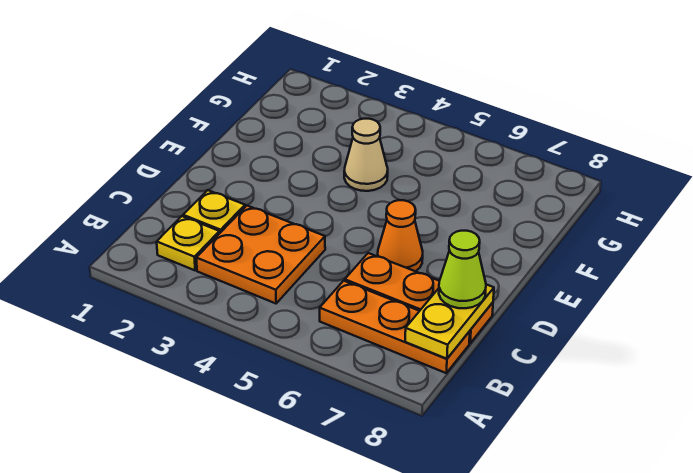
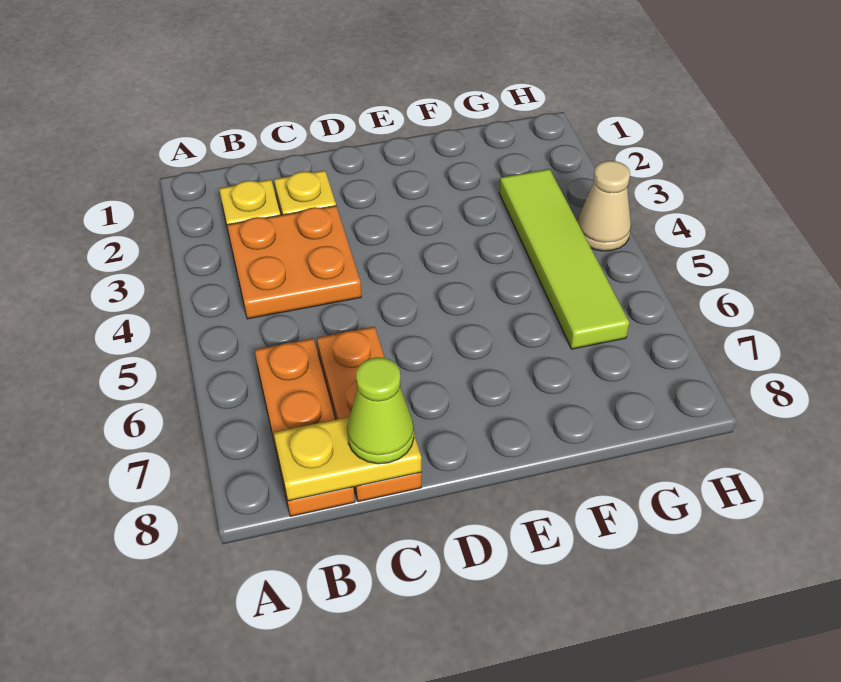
orange cone D6 level 1 -> none
tan cone F4 level 1 -> tan cone H4 level 1
none -> lime tile G3:G6 level 1

